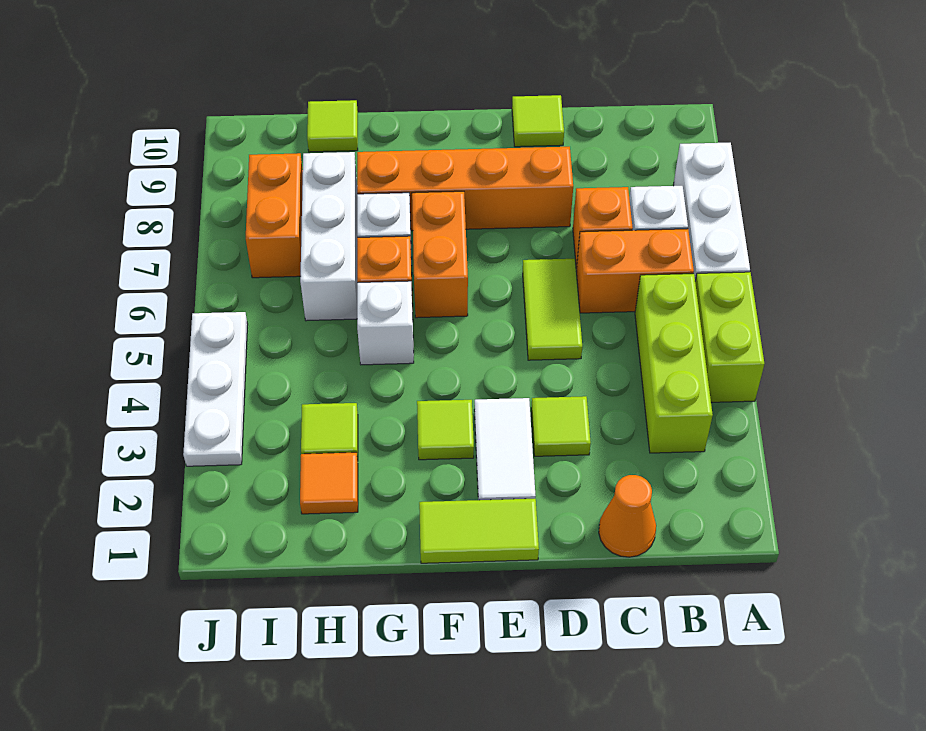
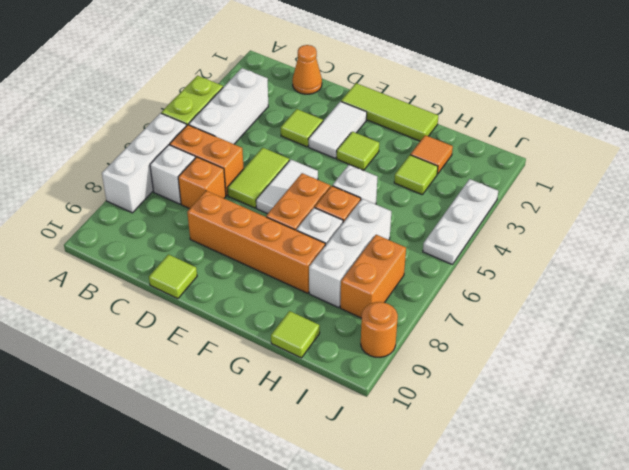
lime brick B3:B5 level 1 -> white brick B3:B5 level 1
lime tile E1:F1 level 1 -> lime tile E1:G1 level 1
none -> white tile E5:E6 level 1
none -> orange round brick J9 level 1

